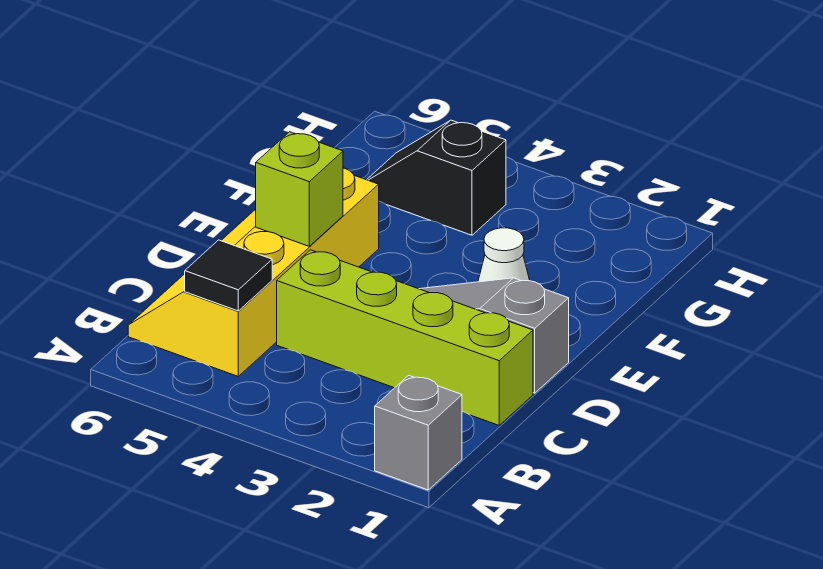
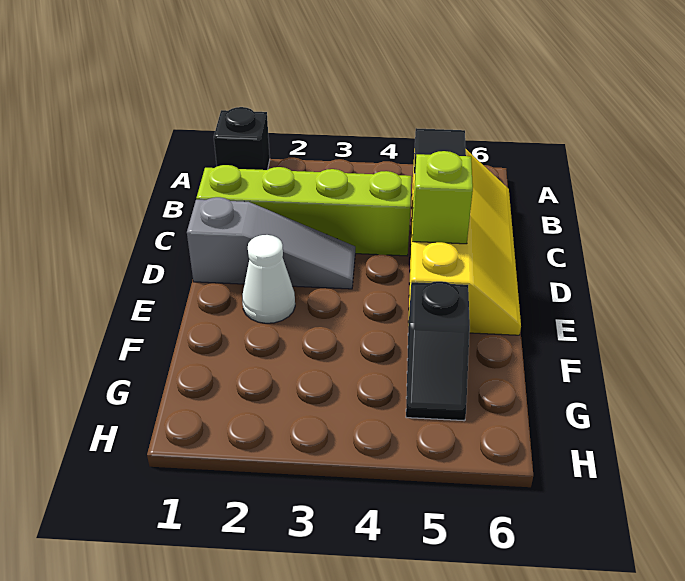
grey brick A1 level 1 -> black brick A1 level 1
black slope G4:G5 level 1 top 4 -> black slope F5:G5 level 1 top F

